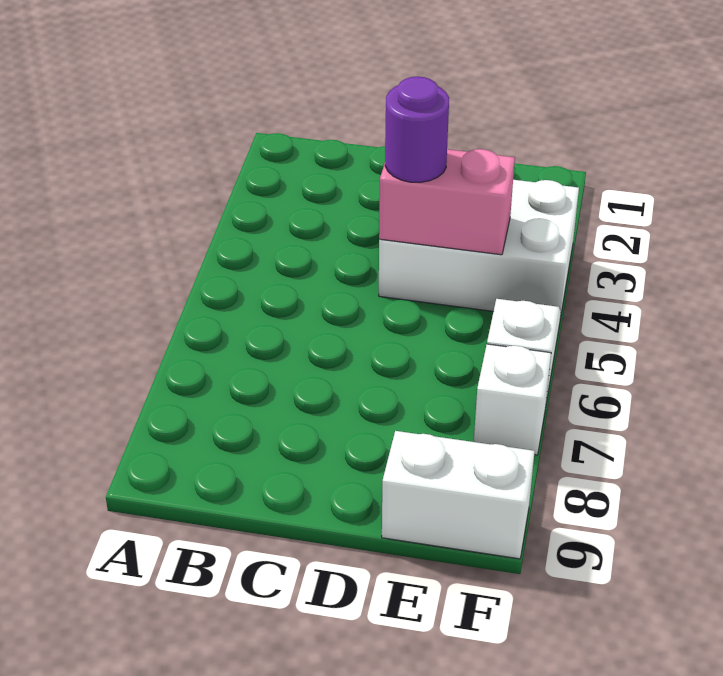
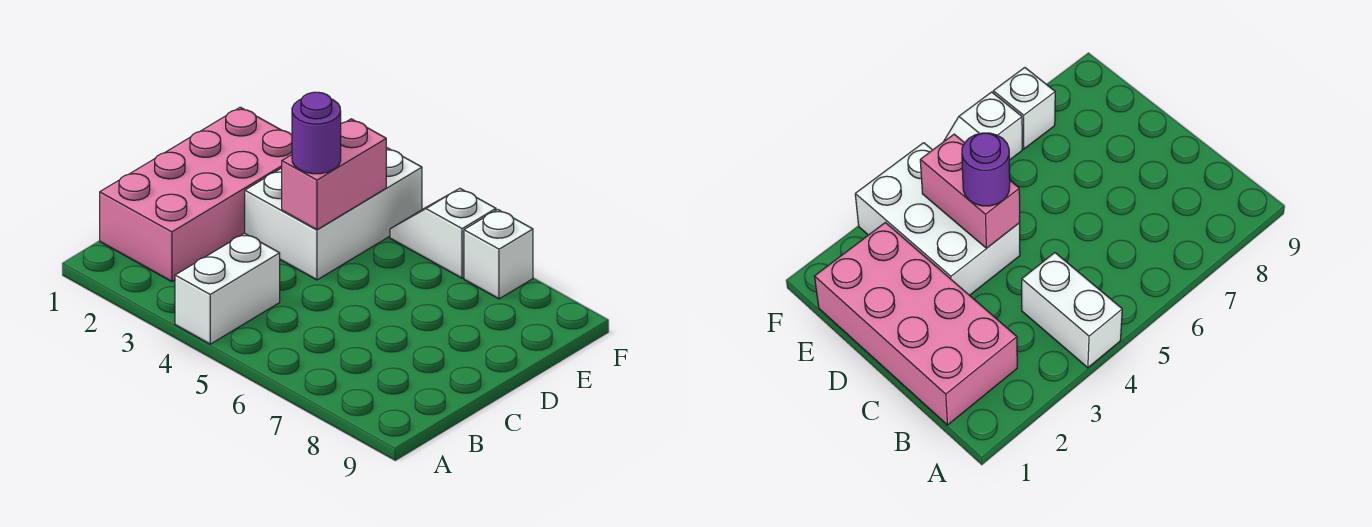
none -> pink brick B1:E2 level 1
white brick E9:F9 level 1 -> white brick A4:B4 level 1

